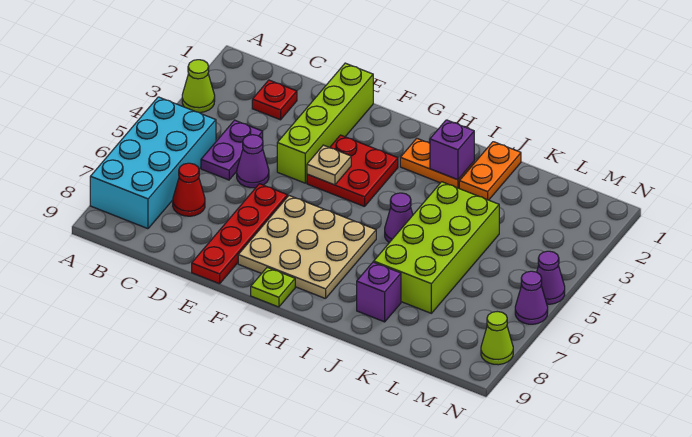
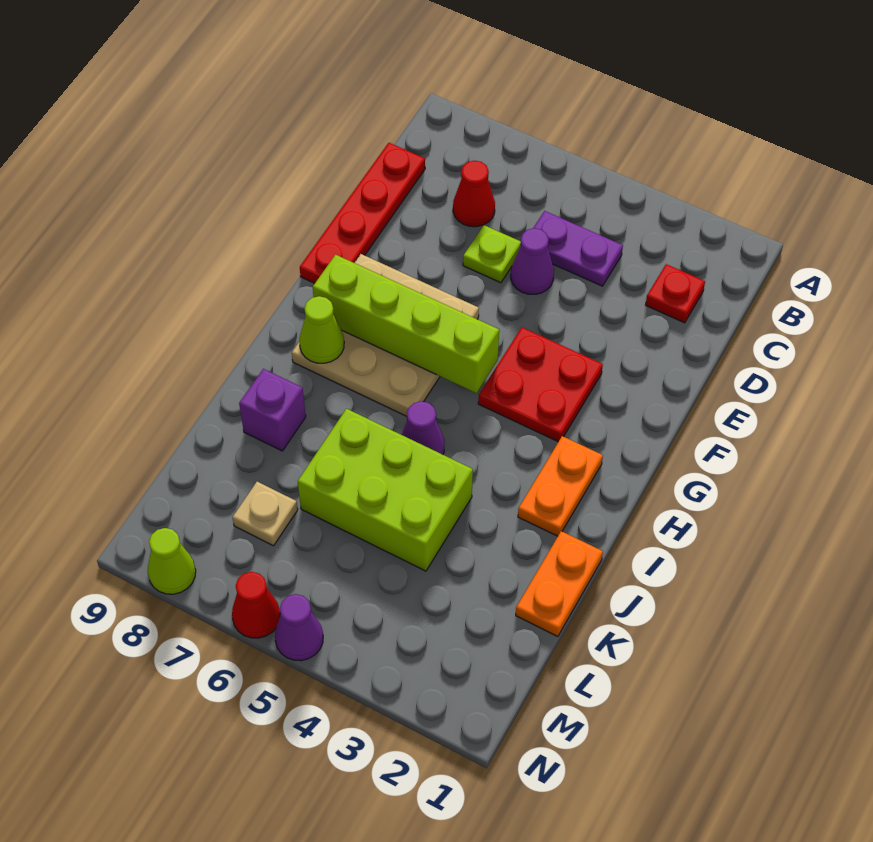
lime cone A3 level 1 -> lime cone H8 level 2
cyan brick A5:B8 level 1 -> none
lime brick E1:E4 level 1 -> lime brick G5:G8 level 2
red plate E6:E9 level 1 -> red plate C9:F9 level 1
tan plate F4 level 2 -> tan plate L7 level 1
lime plate G9 level 1 -> lime plate D6 level 1
purple brick I2 level 2 -> none
orange plate J1:J2 level 1 -> orange plate J1:K1 level 1
lime brick J4:K7 level 1 -> lime brick J4:K6 level 1
purple cone N6 level 1 -> red cone N6 level 1

